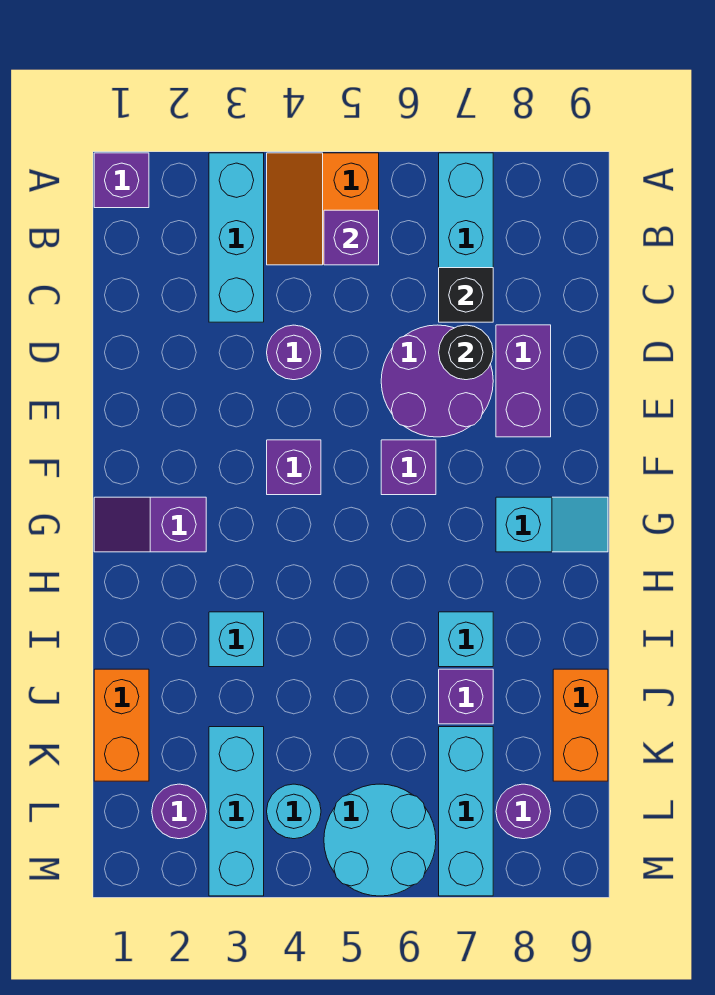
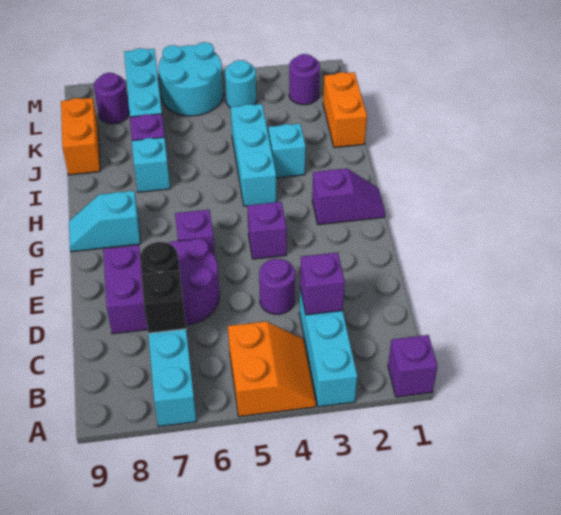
purple brick B5 level 2 -> purple brick C3 level 2
cyan brick K3:M3 level 1 -> cyan brick H4:J4 level 1

